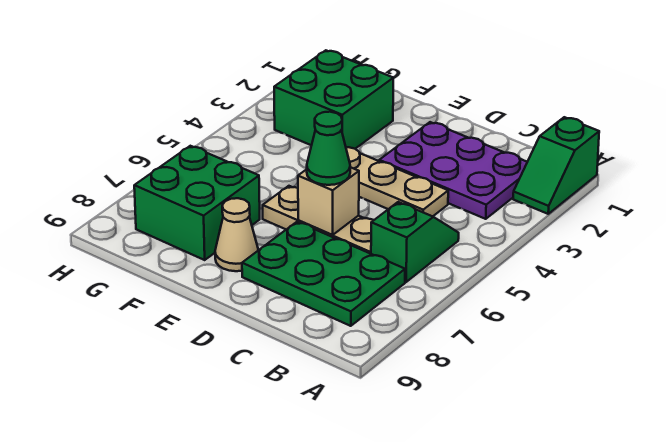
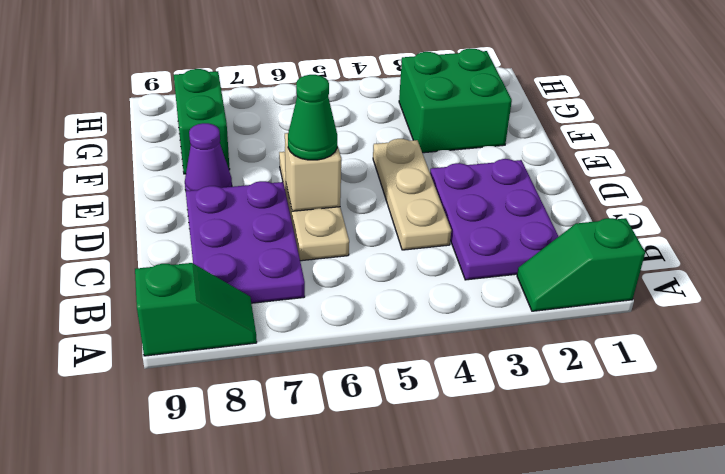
green slope B5:B6 level 1 top 6 -> green slope A8:A9 level 1 top 9
green plate B7:D8 level 1 -> purple plate B7:D8 level 1
tan cone E8 level 1 -> purple cone E8 level 1
green brick F7:G8 level 1 -> green brick F8:G8 level 1

